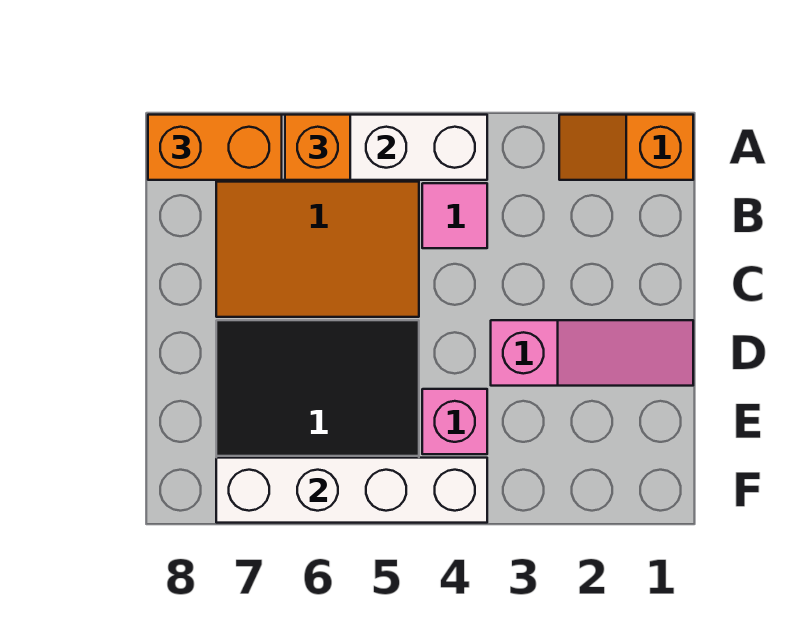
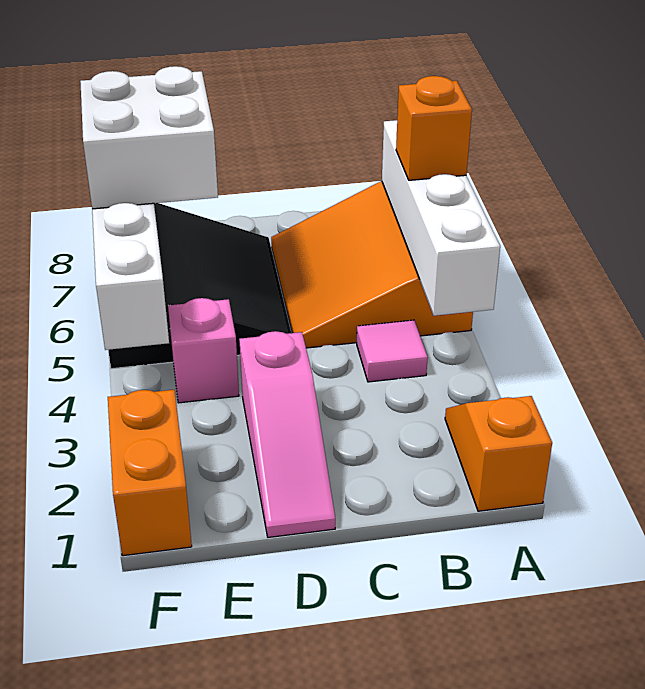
orange brick A7:A8 level 3 -> orange brick F1:F2 level 1
none -> white brick E6:F7 level 3

